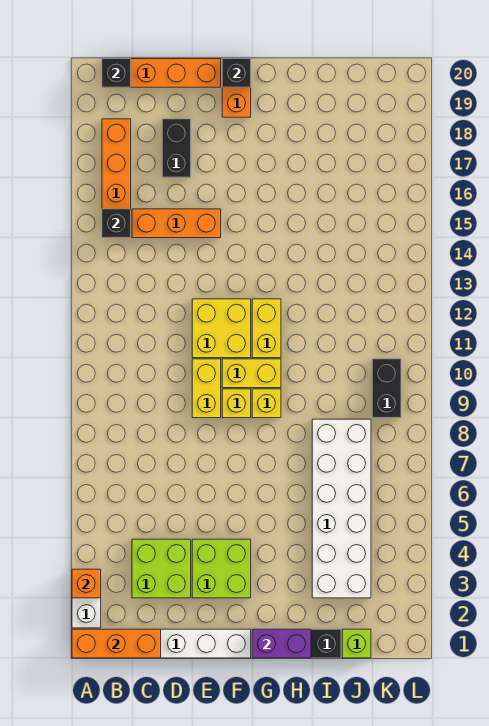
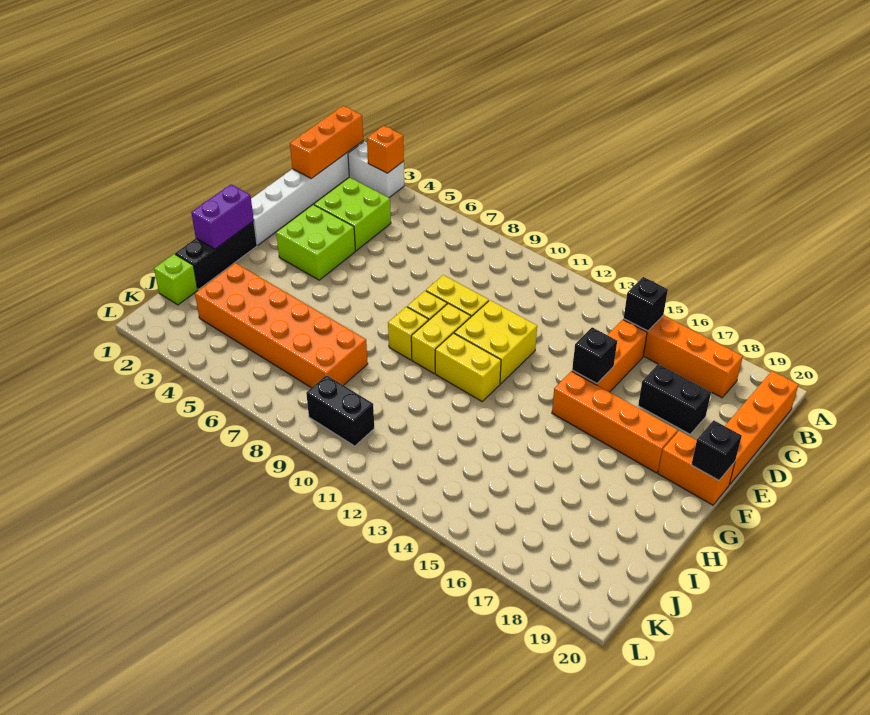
black brick B20 level 2 -> black brick E15 level 2
none -> orange brick F15:F18 level 1
white brick I3:J8 level 1 -> orange brick I3:J8 level 1

